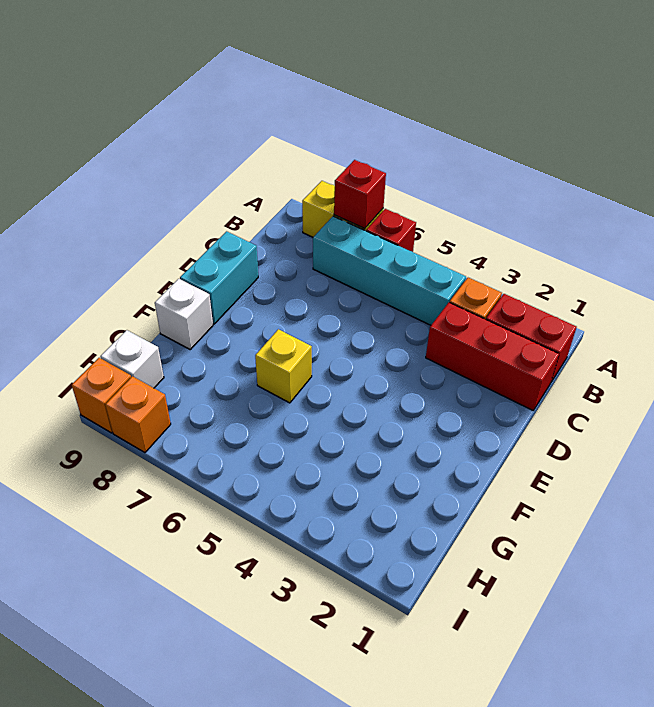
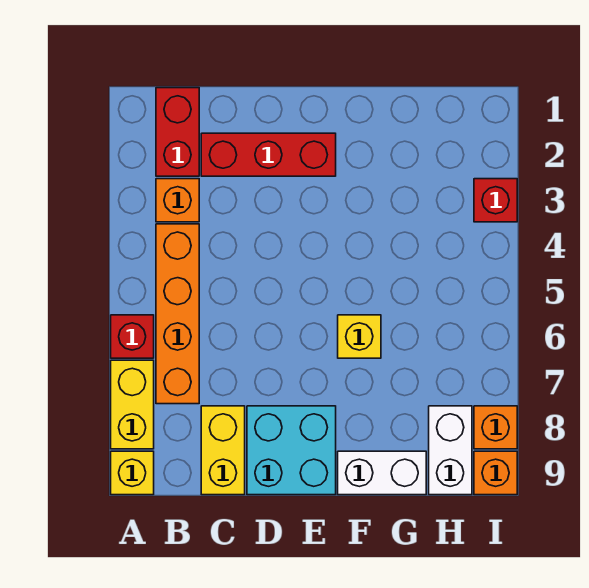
red brick A7 level 2 -> red brick I3 level 1
none -> yellow brick A9 level 1
cyan brick B4:B7 level 1 -> orange brick B4:B7 level 1
red brick C1:C3 level 1 -> red brick C2:E2 level 1
none -> yellow brick C8:C9 level 1
cyan brick D9:E9 level 1 -> cyan brick D8:E9 level 1
white brick F9 level 1 -> white brick F9:G9 level 1
white brick H9 level 1 -> white brick H8:H9 level 1

